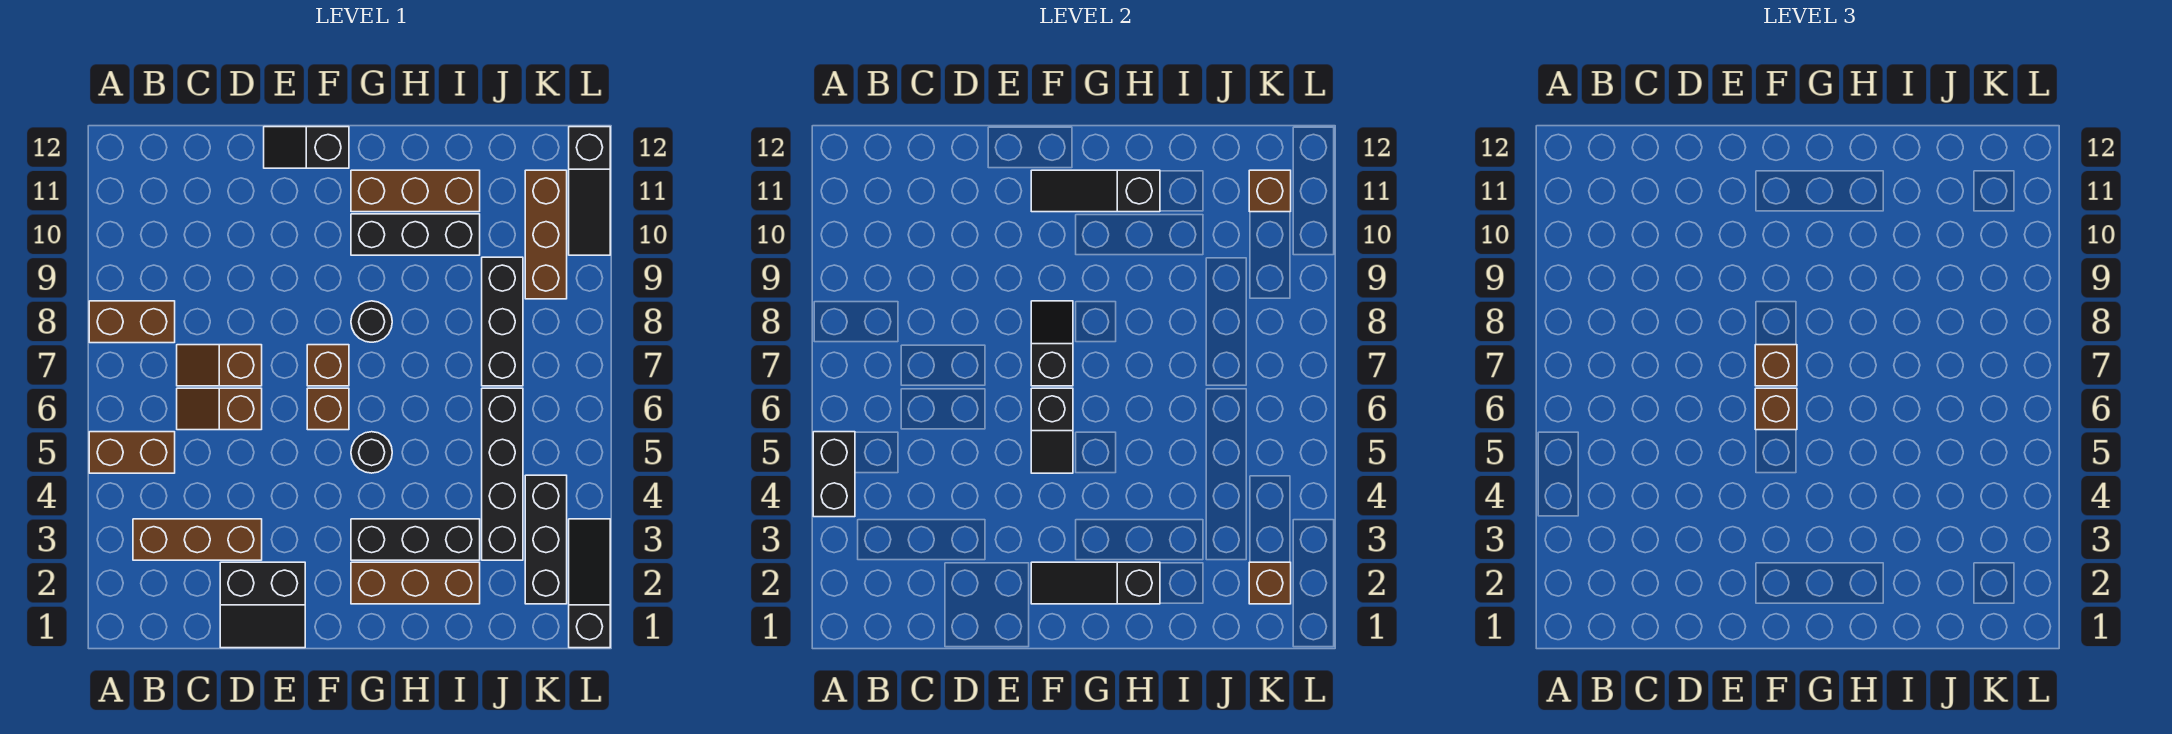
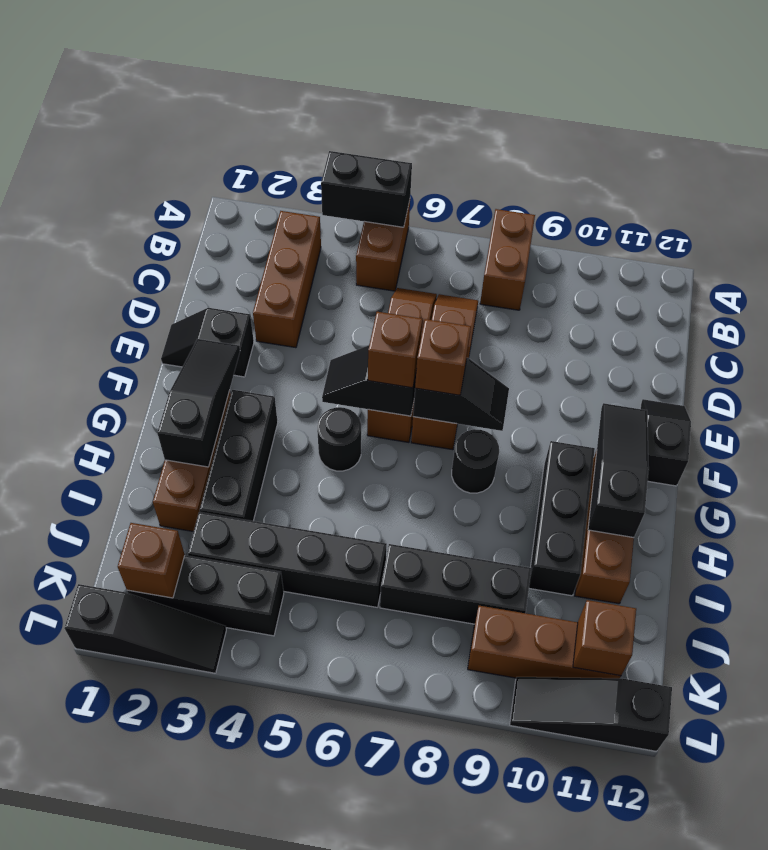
black slope D1:E2 level 1 top 2 -> black slope E1:E2 level 1 top 2

